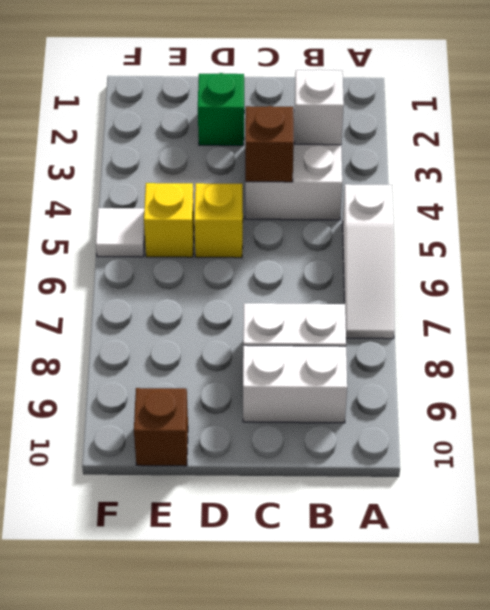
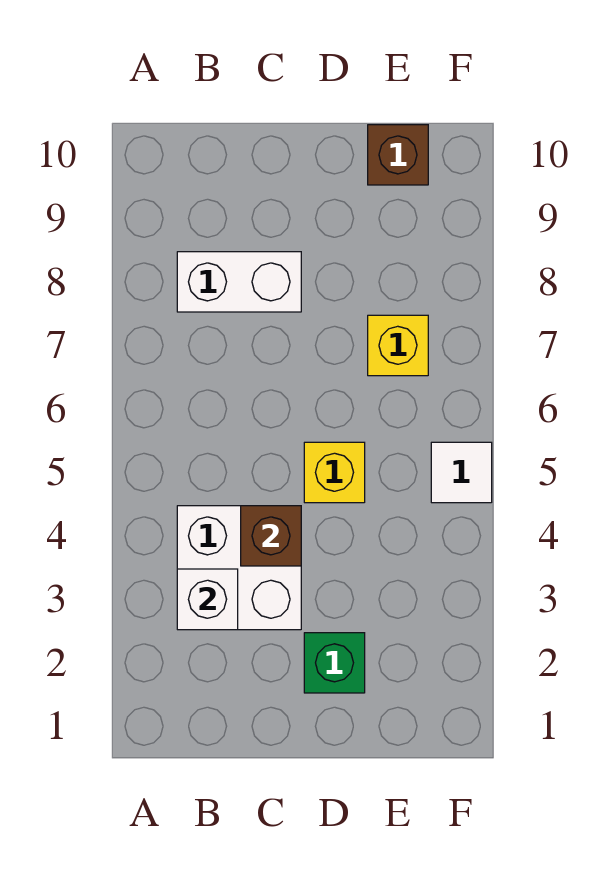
white slope A5:A7 level 1 top 5 -> none
white brick B9:C9 level 1 -> none
yellow brick E5 level 1 -> yellow brick E7 level 1

